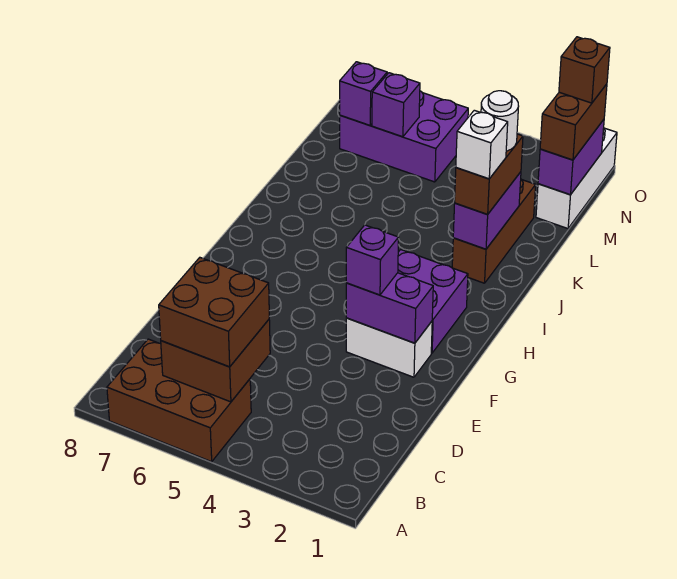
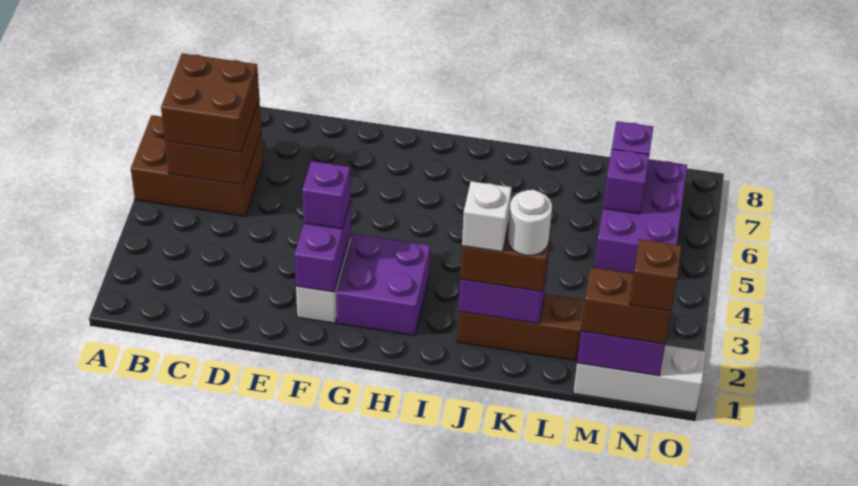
brown brick A5:B7 level 1 -> brown brick A5:C6 level 1

